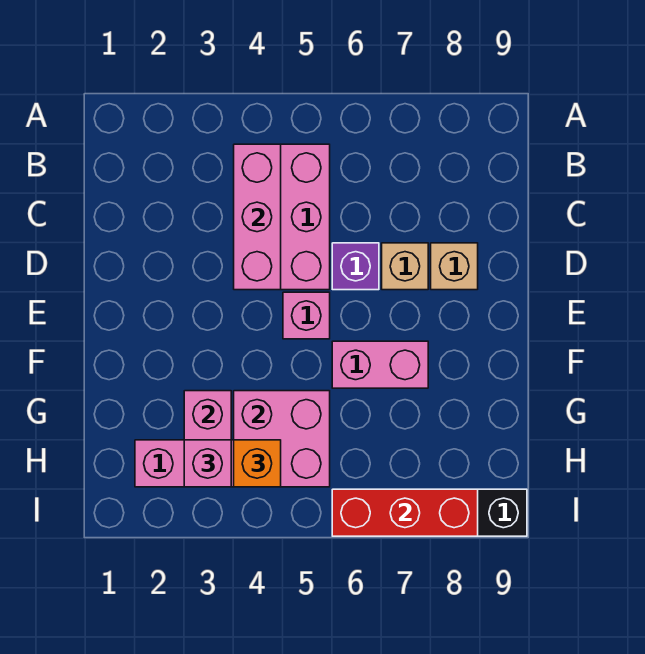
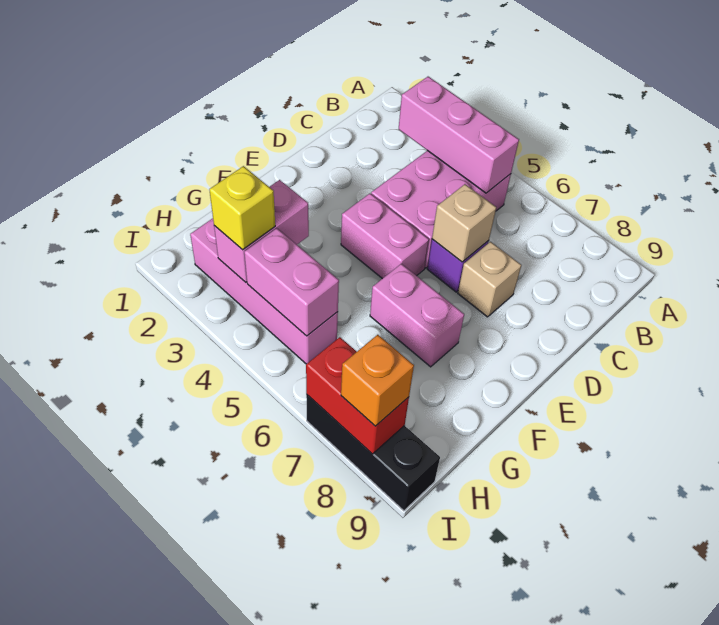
pink brick B4:D4 level 2 -> pink brick B3:B5 level 2
tan brick D8 level 1 -> tan brick D6 level 2
pink brick E5 level 1 -> pink brick E4:E5 level 1
pink brick G4:H5 level 2 -> pink brick H4:H5 level 2
pink brick H3 level 3 -> yellow brick H3 level 3
orange brick H4 level 3 -> orange brick I8 level 3
red brick I6:I8 level 2 -> red brick I7:I8 level 2

